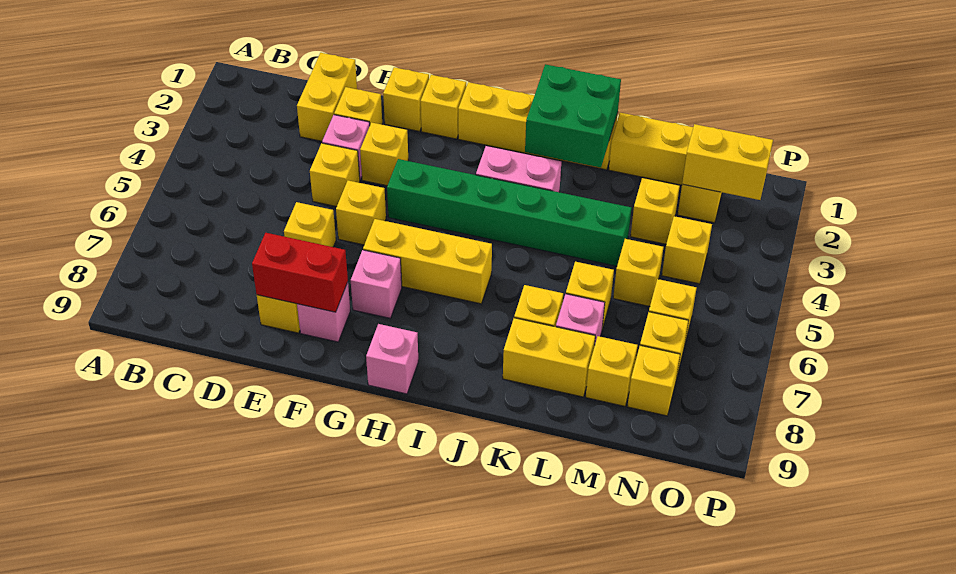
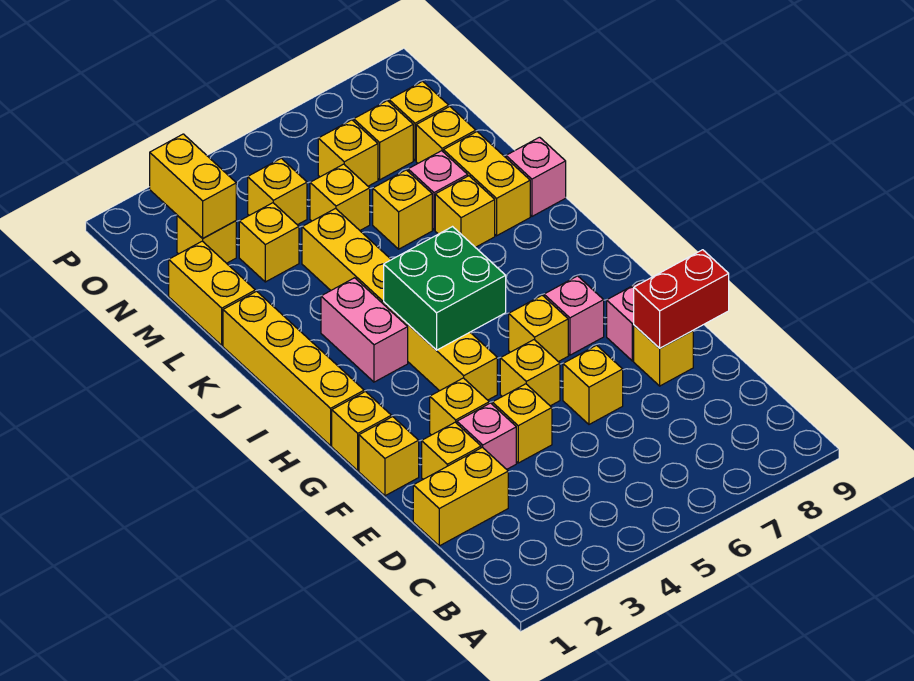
red brick E8:F8 level 2 -> red brick E8:E9 level 2
green brick G4:L4 level 1 -> yellow brick G4:L4 level 1
yellow brick G6:I6 level 1 -> yellow brick G6 level 1
pink brick H9 level 1 -> pink brick K9 level 1
green brick J1:K2 level 2 -> green brick H4:I5 level 2

